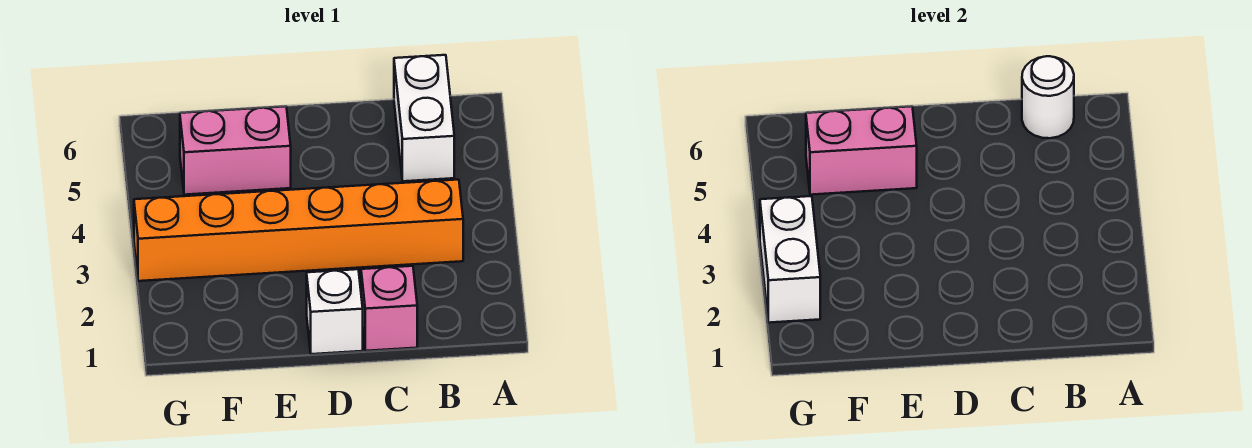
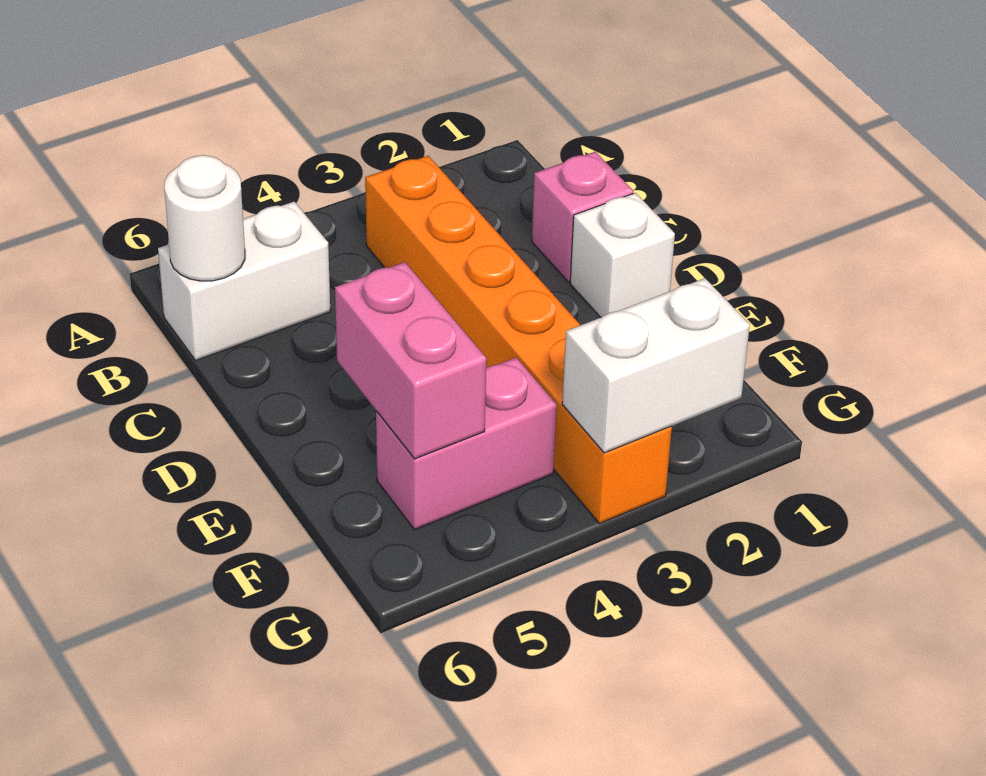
pink brick E5:F5 level 1 -> pink brick F4:F5 level 1

